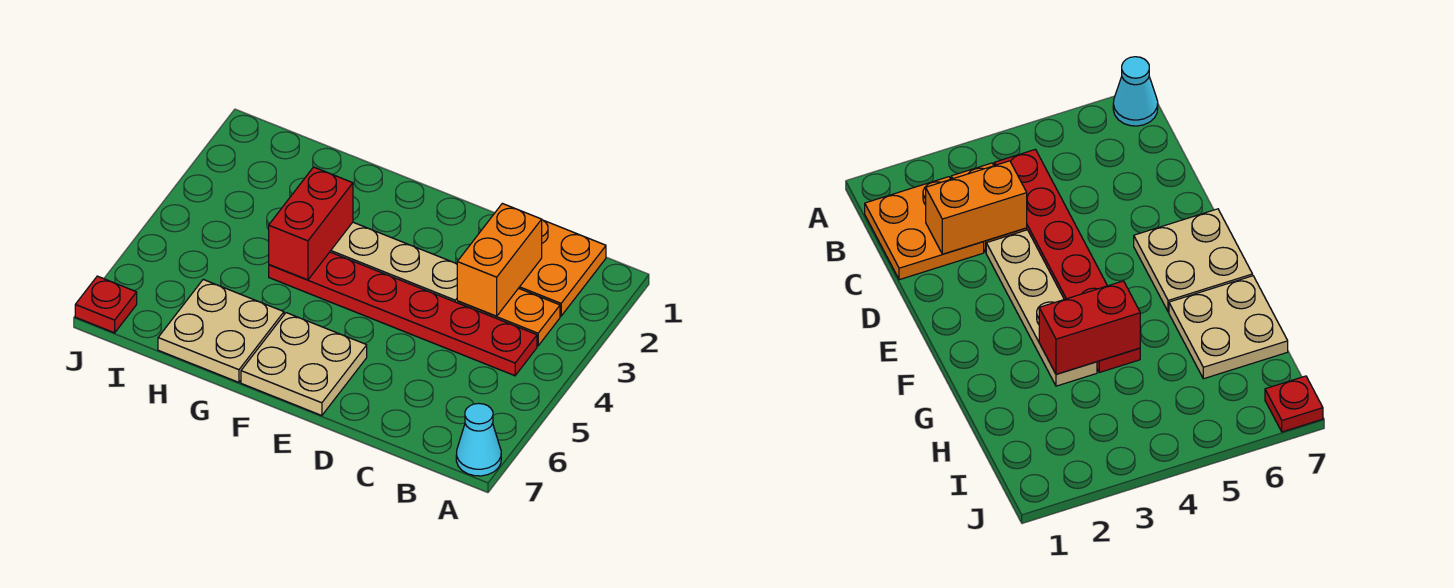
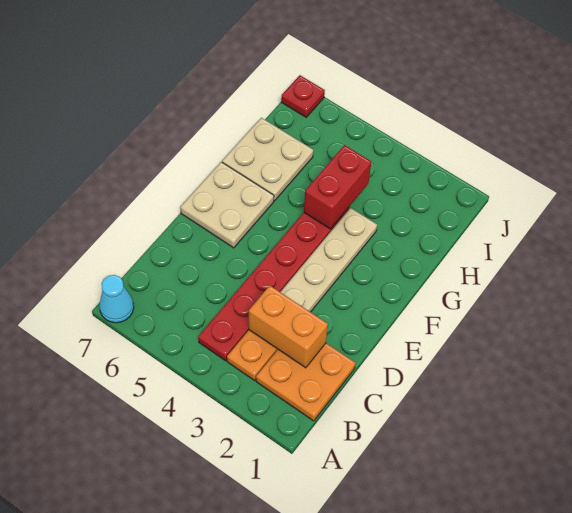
red brick G3:G4 level 2 -> red brick G4:H4 level 2

